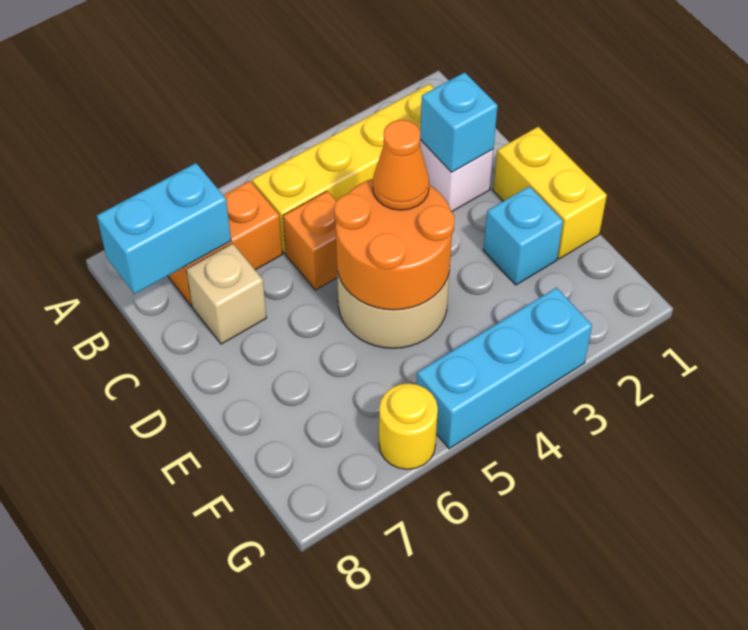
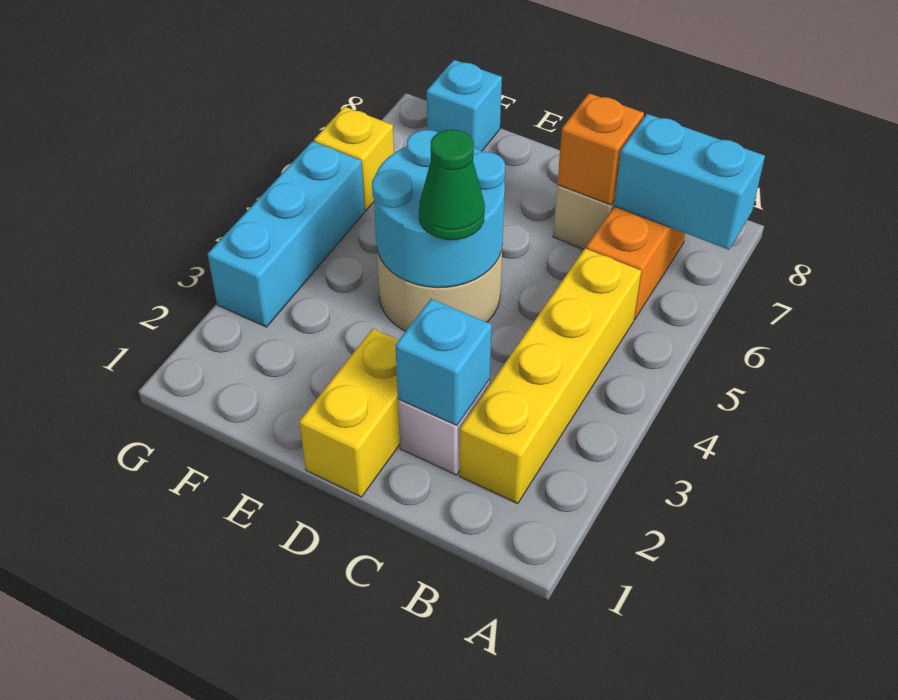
cyan brick B7:B8 level 2 -> cyan brick A7:B7 level 2
orange brick C5 level 1 -> orange brick C7 level 2
yellow brick D1:E1 level 1 -> yellow brick D1:D2 level 1
orange round brick D4:E5 level 2 -> cyan round brick D4:E5 level 2
orange cone D4 level 3 -> green cone D4 level 3
cyan brick E2 level 1 -> cyan brick F8 level 1
yellow round brick G6 level 1 -> yellow brick G6 level 1

